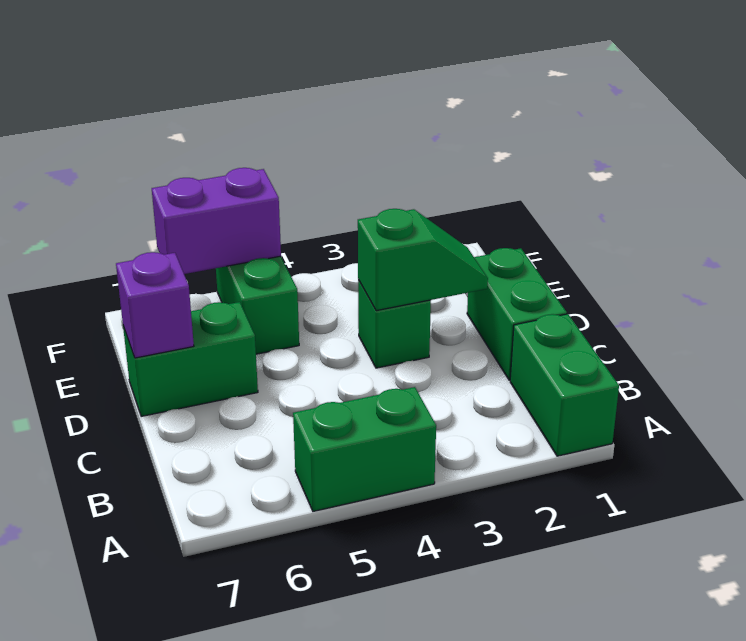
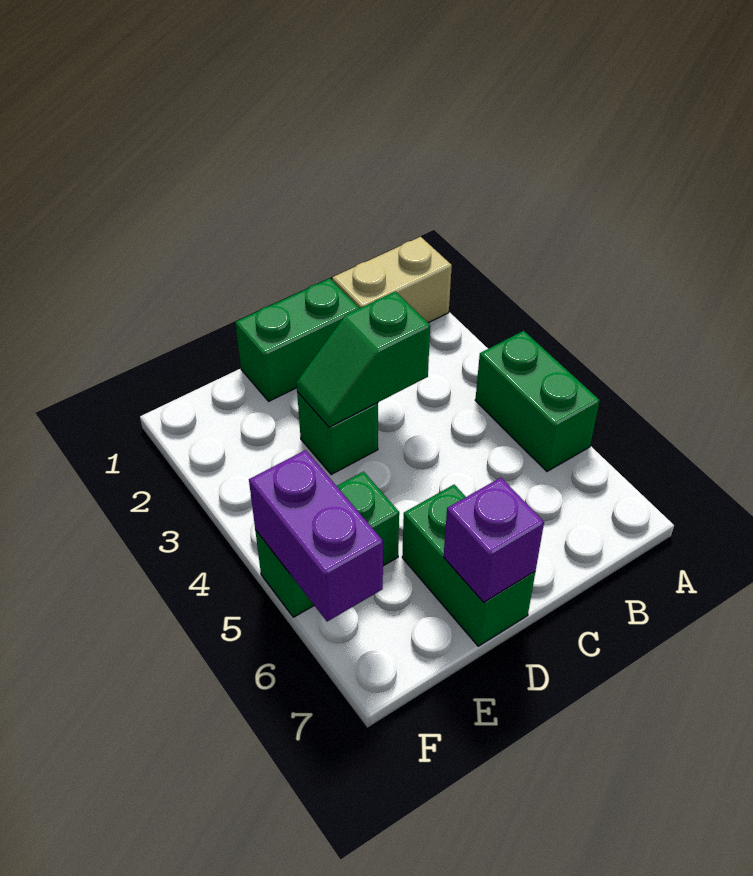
green brick A1:B1 level 1 -> tan brick A1:B1 level 1
green slope D2:D3 level 2 top 3 -> green slope C3:D3 level 2 top C

